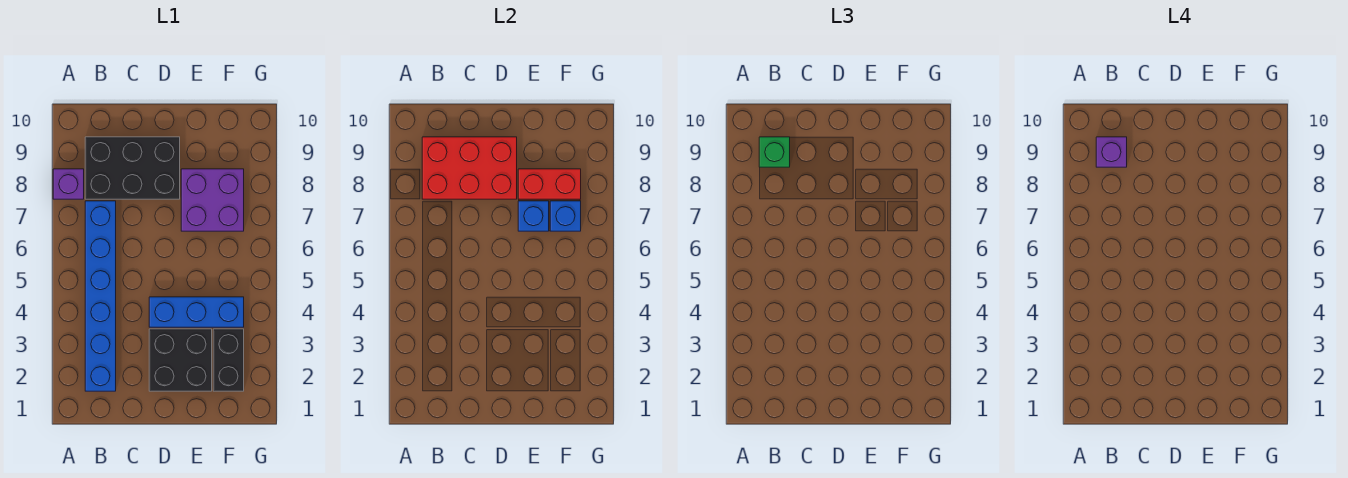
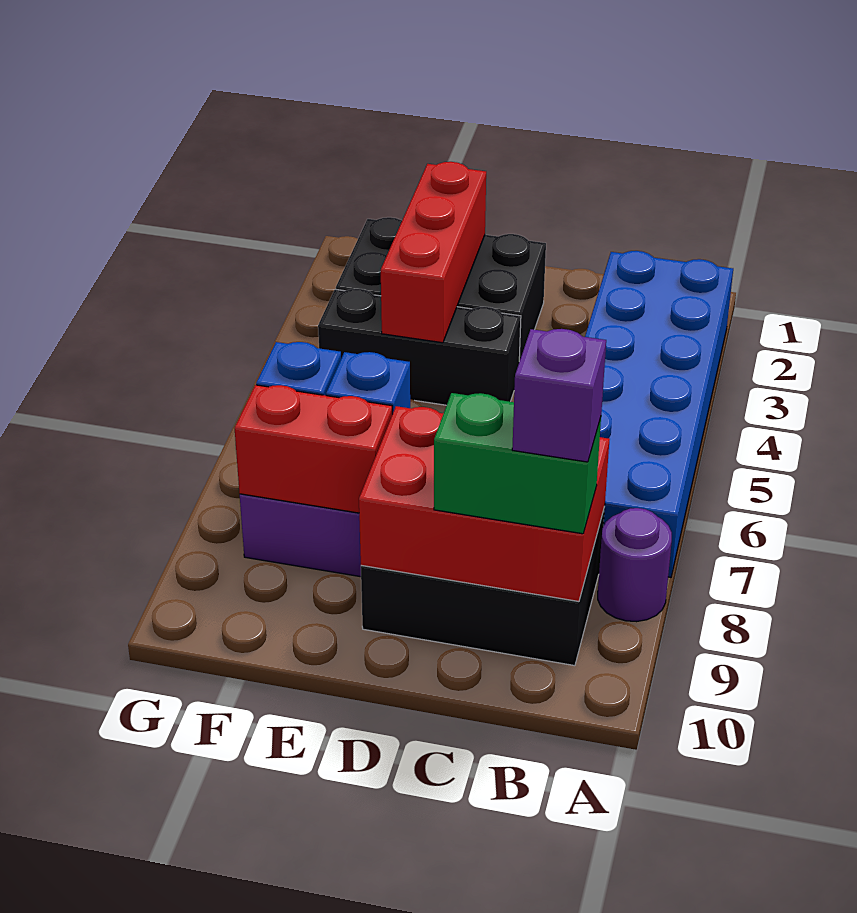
purple brick A8 level 1 -> purple round brick A8 level 1
blue brick B2:B7 level 1 -> blue brick A2:B7 level 1
green brick B9 level 3 -> green brick B9:C9 level 3
blue brick D4:F4 level 1 -> black brick D4:F4 level 1
none -> red brick E2:E4 level 2

